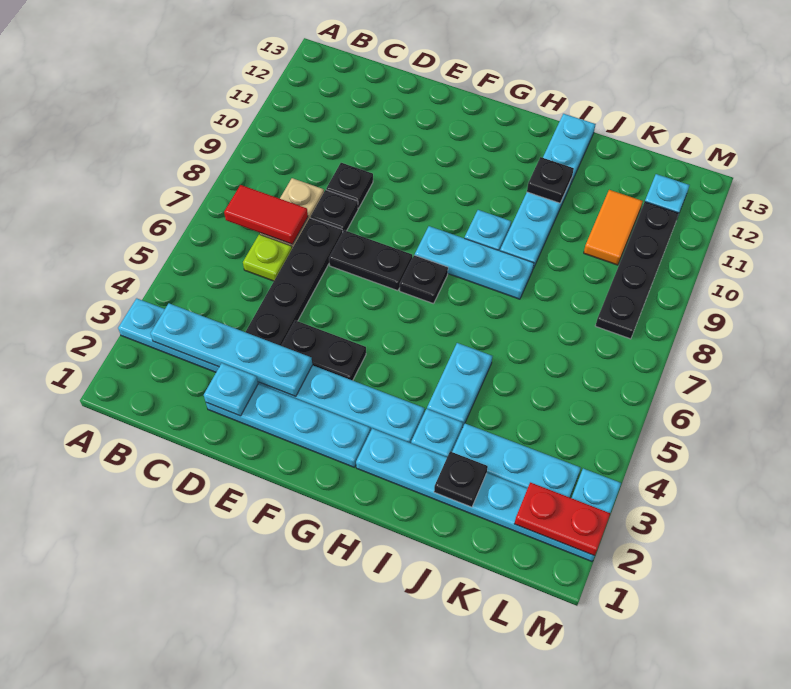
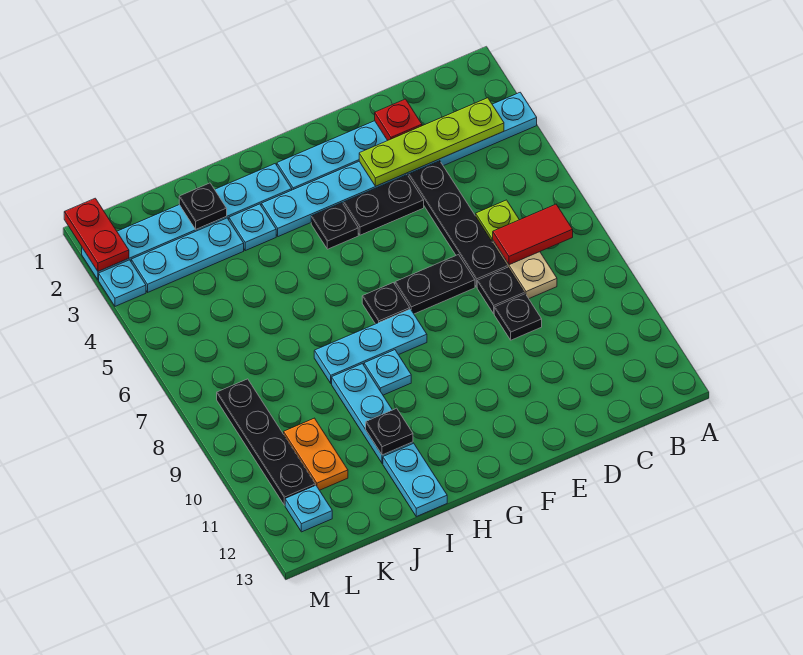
cyan plate B3:E3 level 2 -> lime plate B3:E3 level 2
cyan plate D2 level 2 -> red plate D2 level 2
none -> black plate G4 level 1
cyan plate I4:I5 level 1 -> none
orange tile K10:K11 level 1 -> orange plate K10:K11 level 1
red plate L2:M2 level 2 -> red plate M1:M2 level 2

